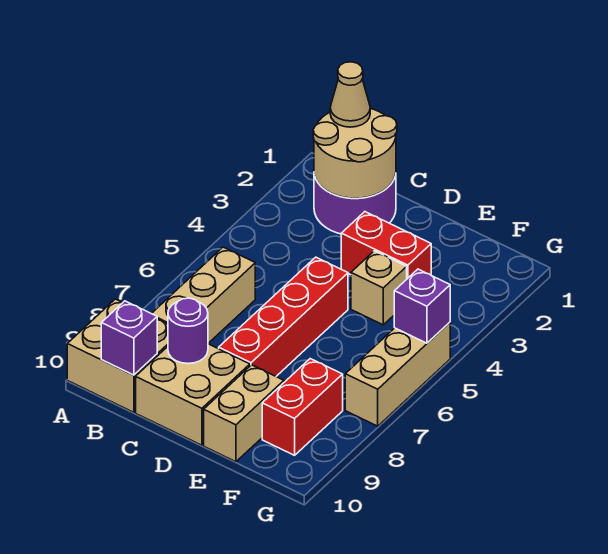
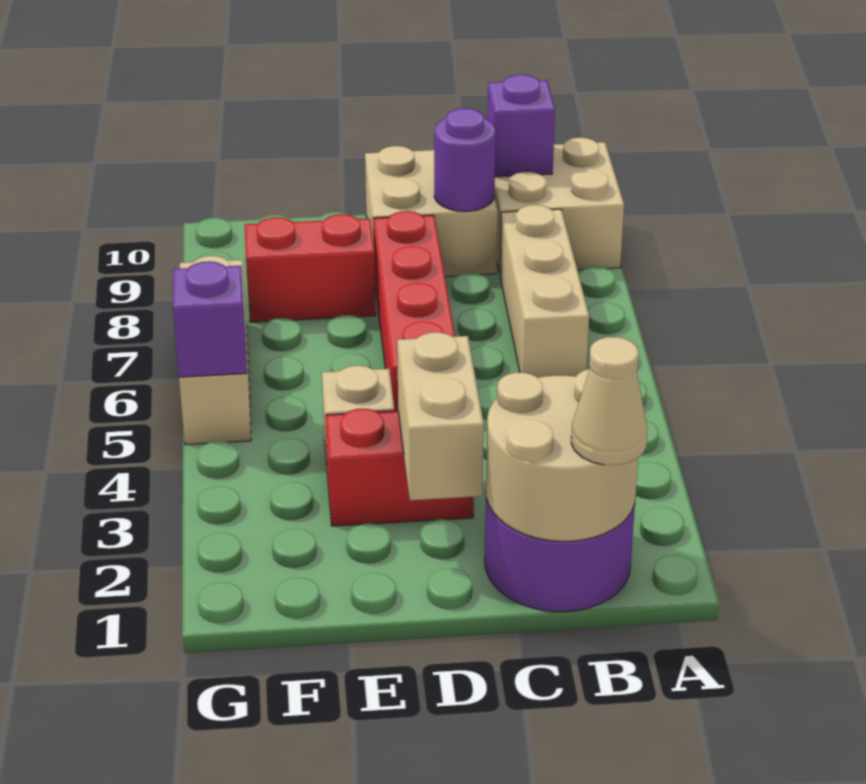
tan brick E9:E10 level 1 -> tan brick D2:D3 level 2
red brick F8:F9 level 1 -> red brick E8:F8 level 1

